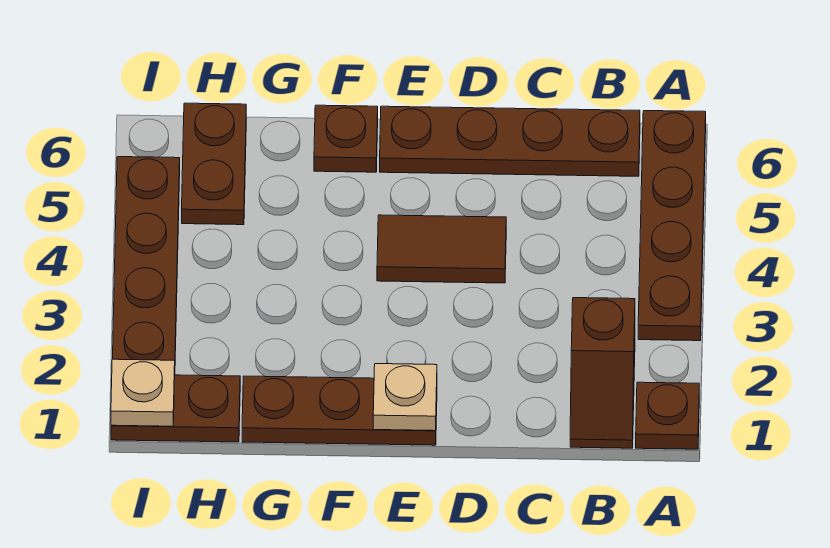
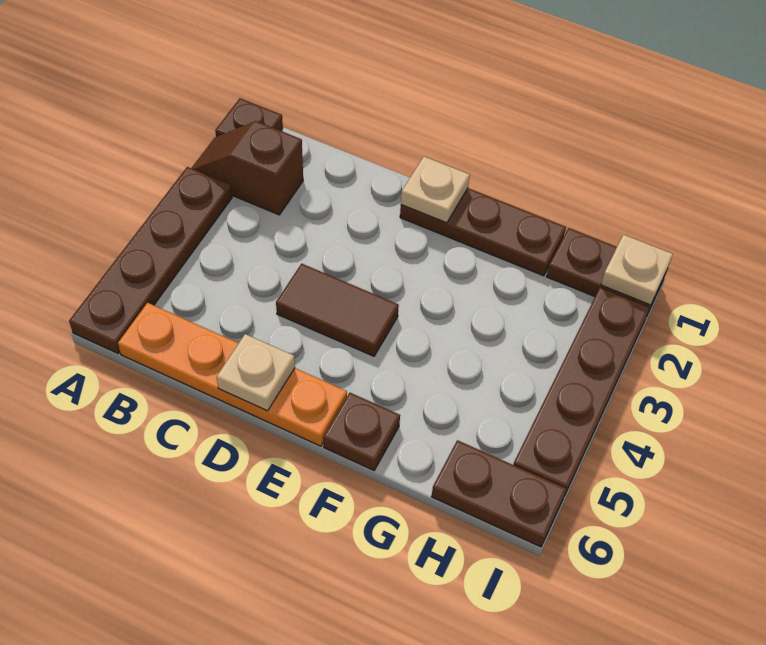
brown slope B1:B2 level 1 top 2 -> brown slope A2:B2 level 1 top B
brown plate B6:E6 level 1 -> orange plate B6:E6 level 1
none -> tan plate D6 level 2
brown plate H5:H6 level 1 -> brown plate H6:I6 level 1

